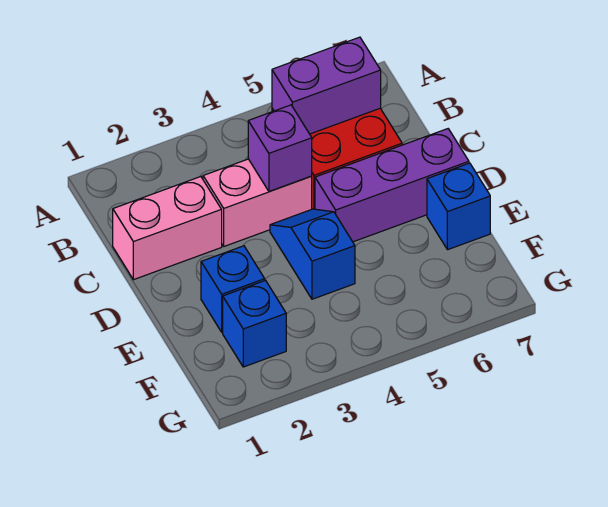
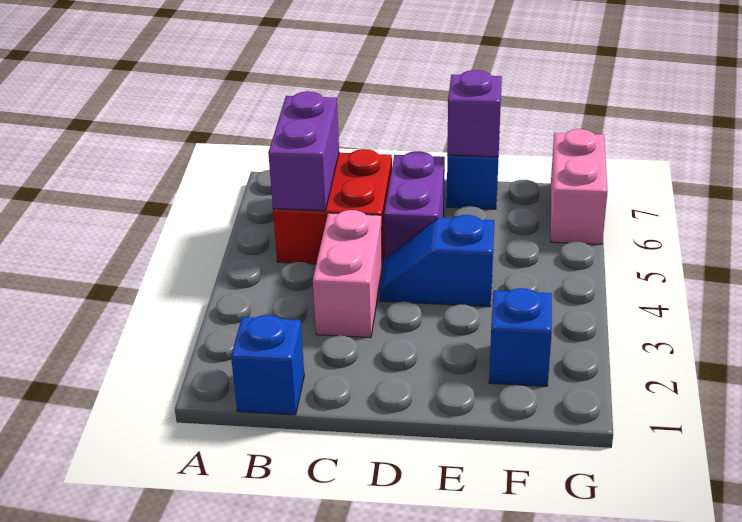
pink brick C1:C2 level 1 -> pink brick G6:G7 level 1
purple brick C4 level 2 -> purple brick E7 level 2
purple brick D5:D7 level 1 -> purple brick D5:D6 level 1
blue brick E2 level 1 -> blue brick B1 level 1

